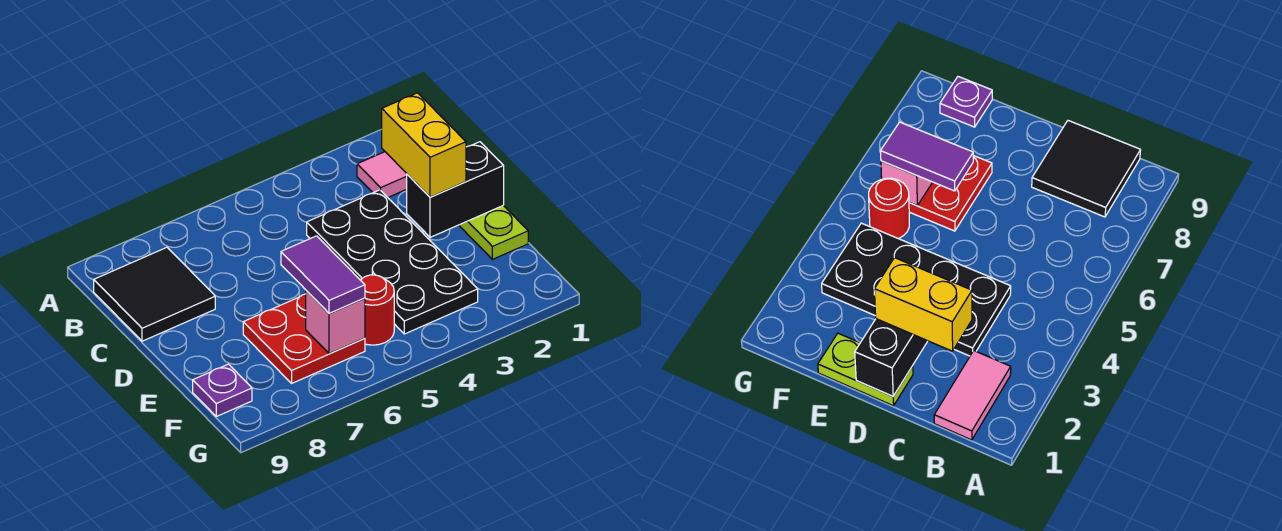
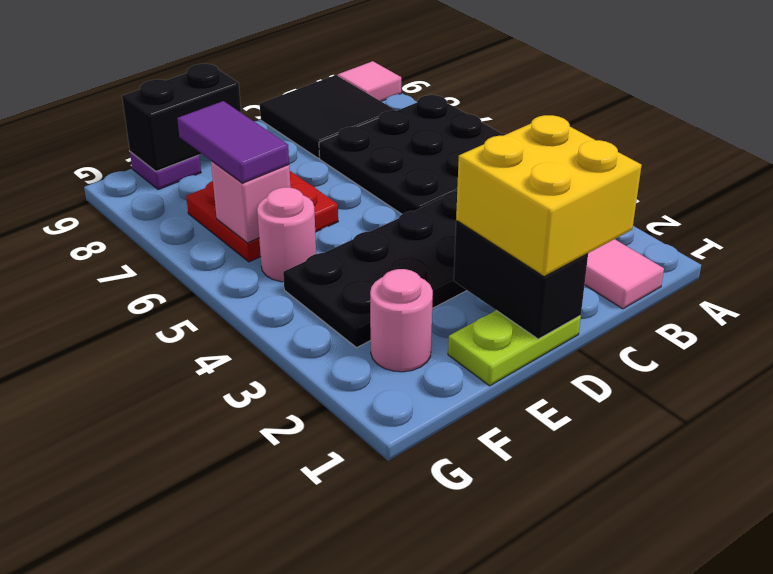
none -> black plate A5:C7 level 1
none -> pink tile A9 level 1
yellow brick C2:D2 level 3 -> yellow brick C1:D2 level 3
purple tile E6:F6 level 3 -> purple tile F6:F7 level 3
none -> black brick E9:F9 level 2
none -> pink round brick F2 level 1
red round brick F5 level 1 -> pink round brick F5 level 1

